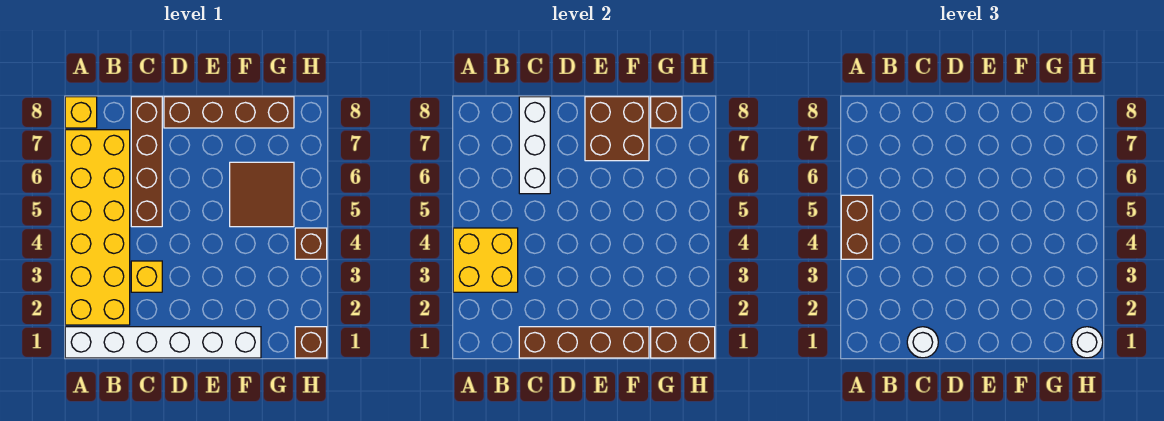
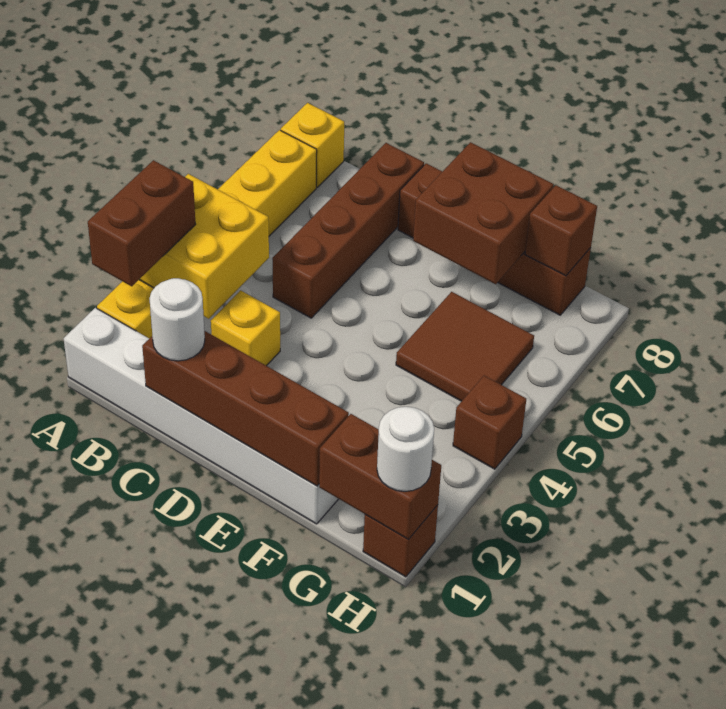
yellow brick A2:B7 level 1 -> yellow brick A2:A7 level 1
brown brick A4:A5 level 3 -> brown brick A2:A3 level 3
white brick C6:C8 level 2 -> none

